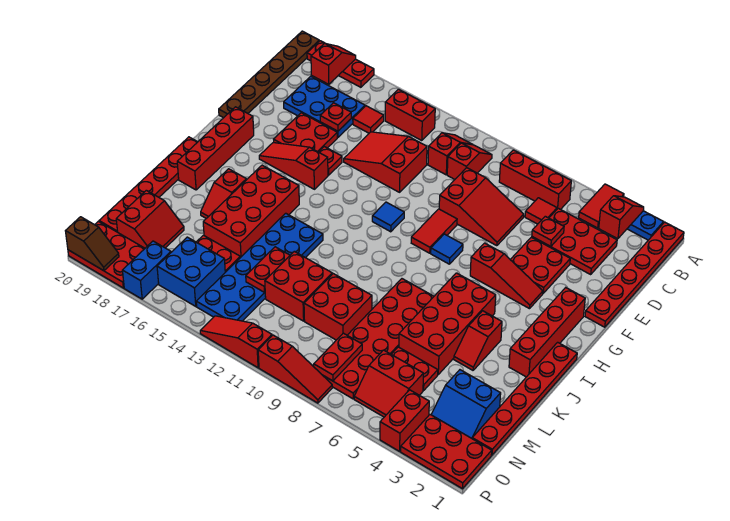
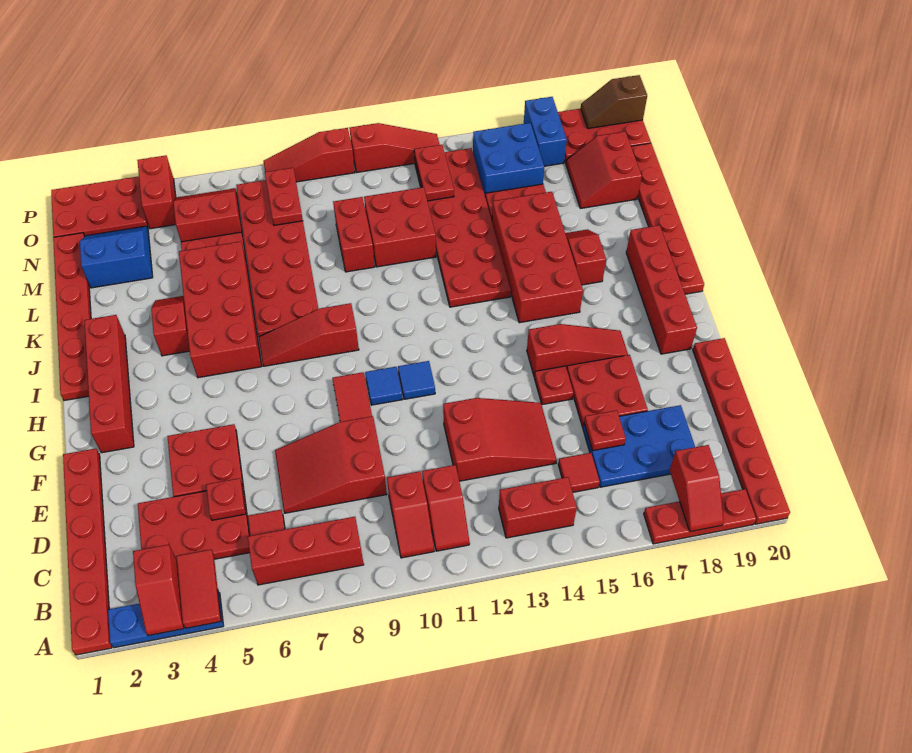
brown plate A20:F20 level 1 -> red plate A20:F20 level 1
red slope G4:G6 level 1 top 6 -> red slope I7:I9 level 1 top 9
blue tile G8 level 1 -> blue tile G10 level 1
blue plate J13:O14 level 1 -> red plate J13:O14 level 1
red brick L9:M10 level 1 -> red brick L10:M10 level 1
red plate L13:M13 level 2 -> red plate N13:O13 level 2

